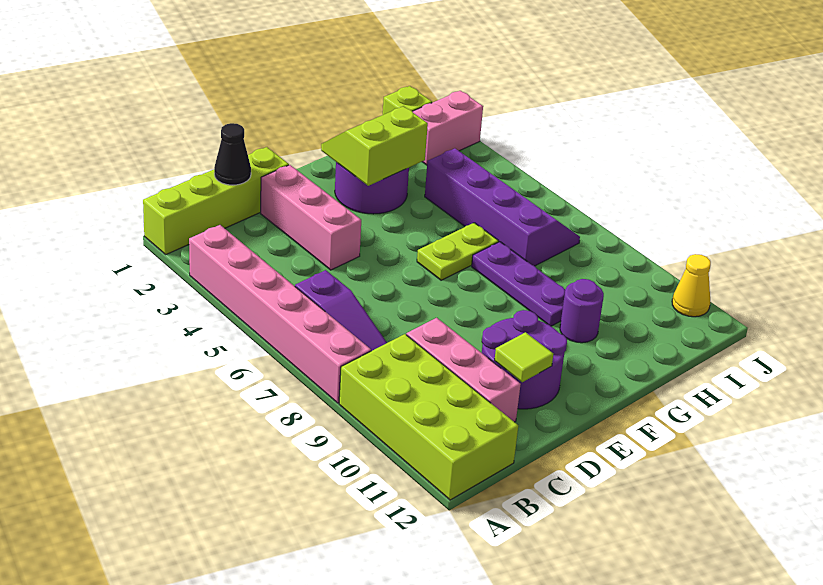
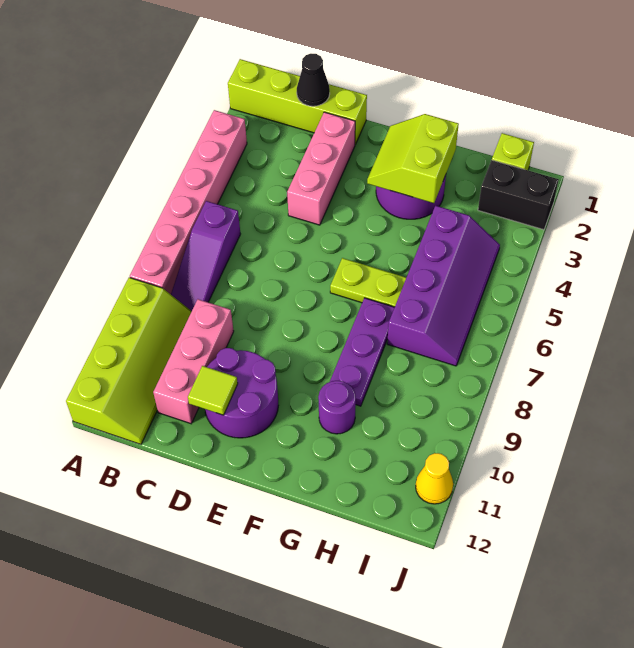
lime brick A9:B12 level 1 -> lime slope A9:B12 level 1 top A
lime slope F2:G3 level 2 top 3 -> lime slope F2:G3 level 2 top G
pink brick I2:J2 level 1 -> black brick I2:J2 level 1

